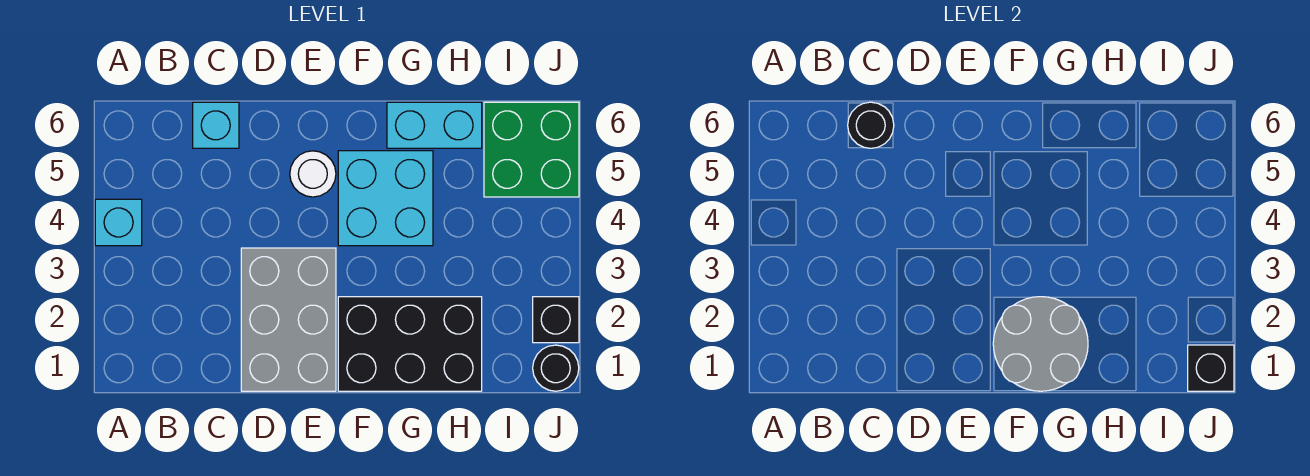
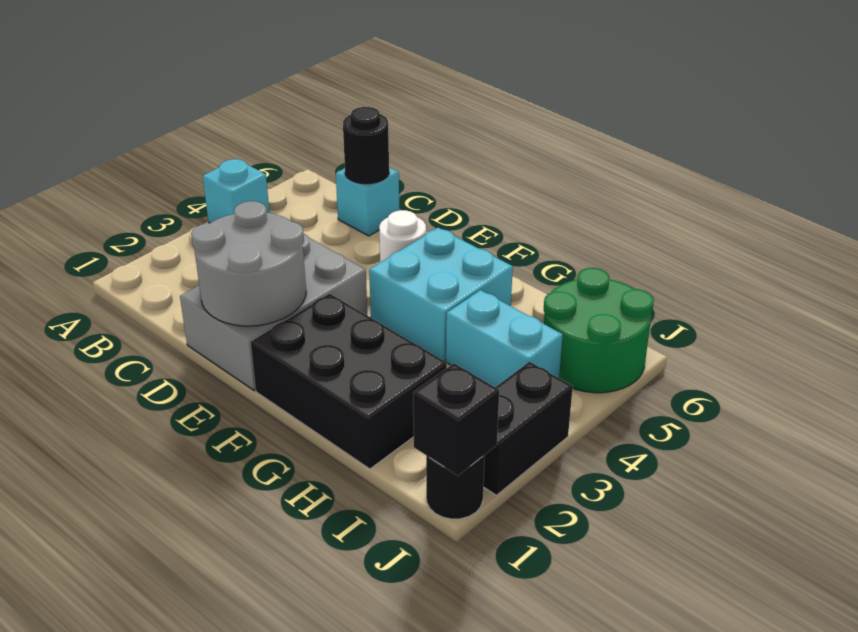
grey round brick F1:G2 level 2 -> grey round brick D1:E2 level 2
cyan brick G6:H6 level 1 -> cyan brick H4:I4 level 1
green brick I5:J6 level 1 -> green round brick I5:J6 level 1
black brick J2 level 1 -> black brick J2:J3 level 1

